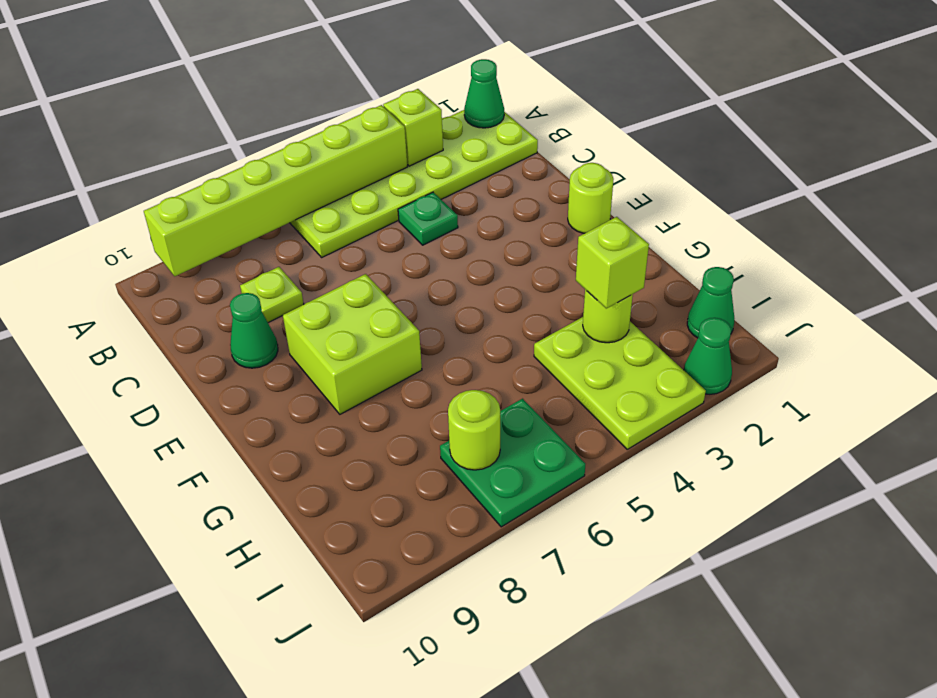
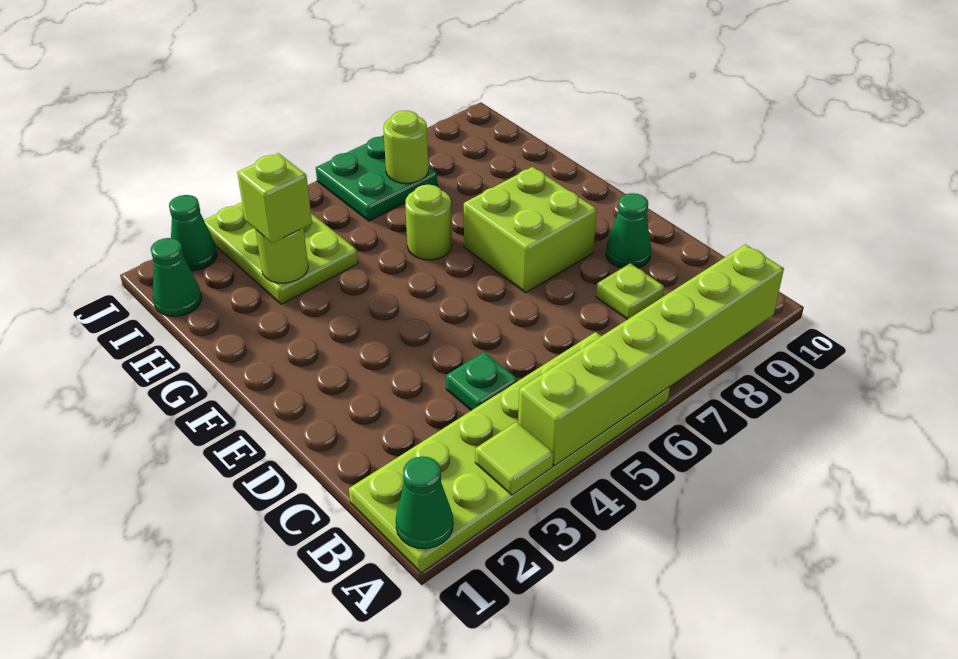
lime brick A3 level 2 -> lime tile A3 level 2
lime round brick E1 level 1 -> lime round brick G6 level 1

